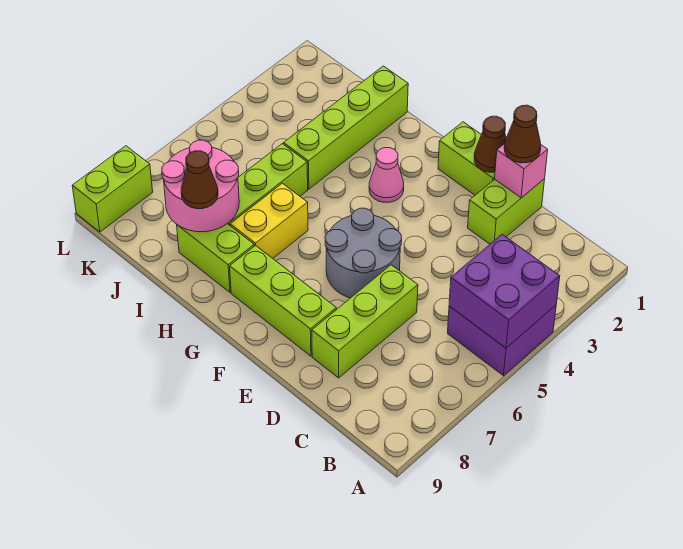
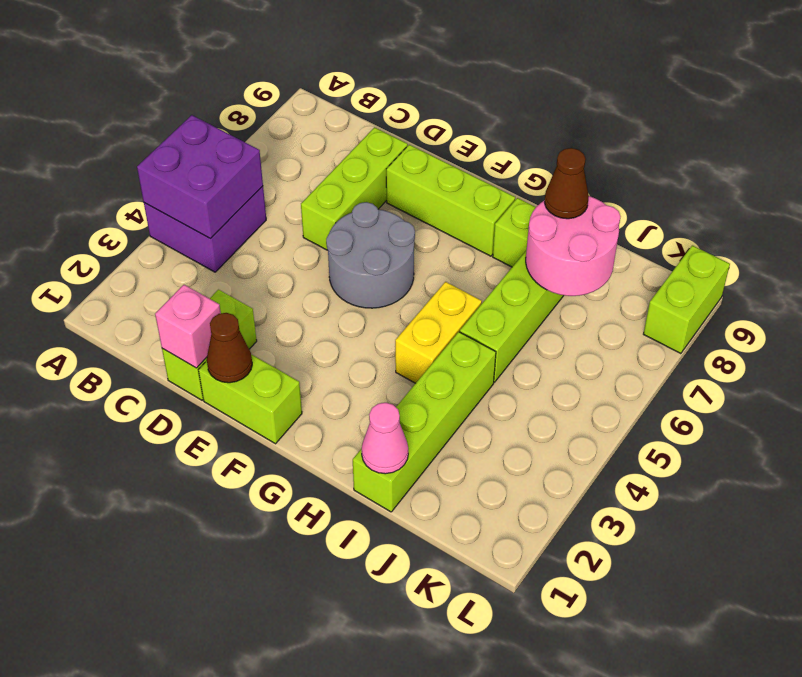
brown cone D1 level 3 -> none
pink cone G3 level 1 -> pink cone I1 level 2
yellow brick H6:H7 level 1 -> yellow brick H4:H5 level 1

